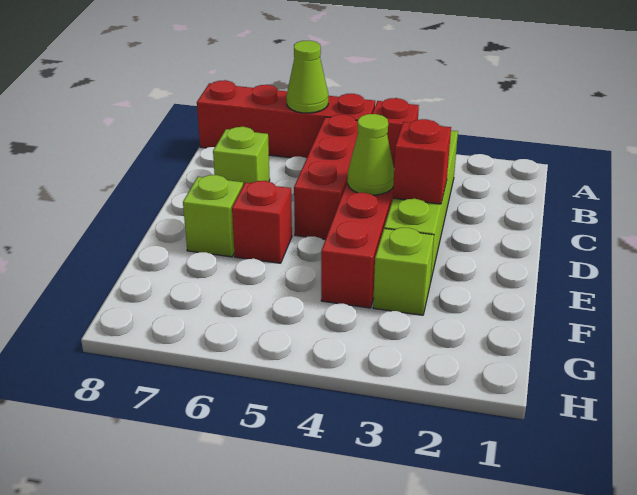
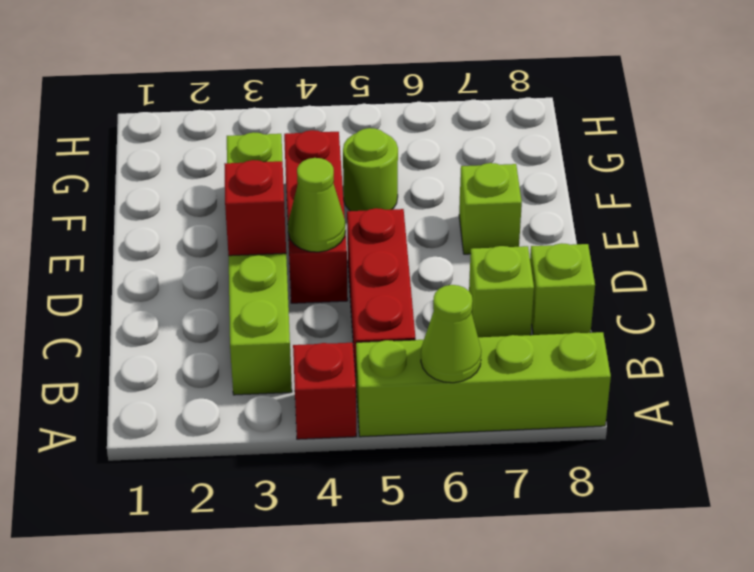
red brick A5:A8 level 1 -> lime brick A5:A8 level 1
none -> lime brick C8 level 1
red brick E6 level 1 -> none
none -> lime round brick F5 level 1

